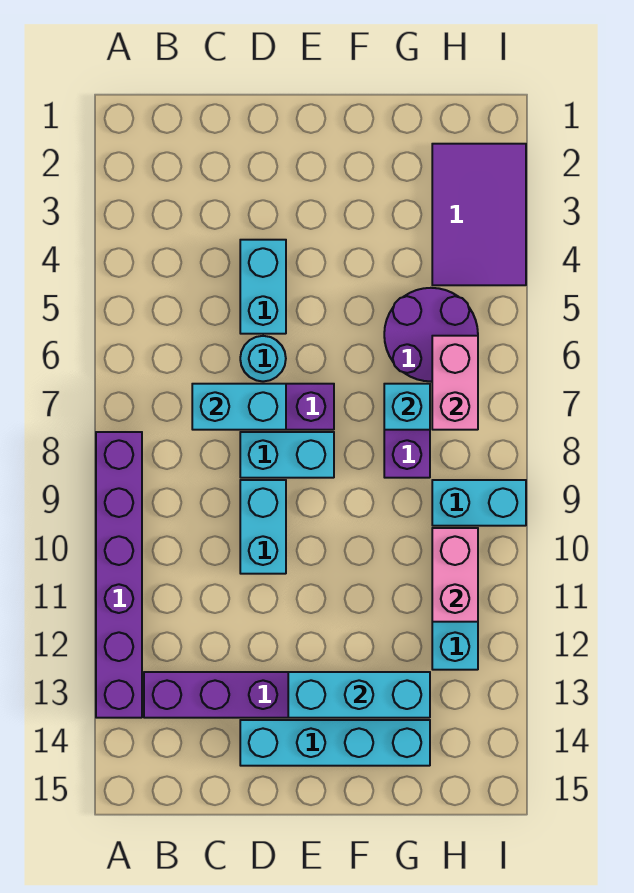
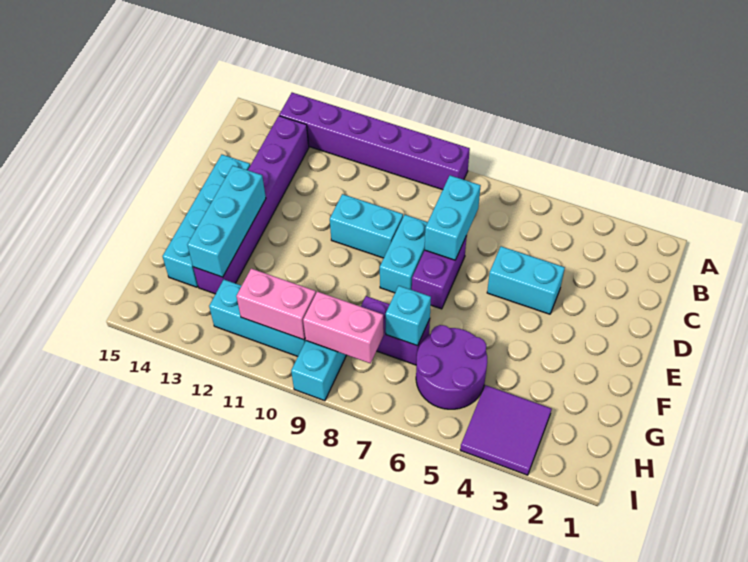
cyan round brick D6 level 1 -> none
purple tile H2:I4 level 1 -> purple tile H3:I4 level 1
pink brick H6:H7 level 2 -> pink brick H8:H9 level 2

